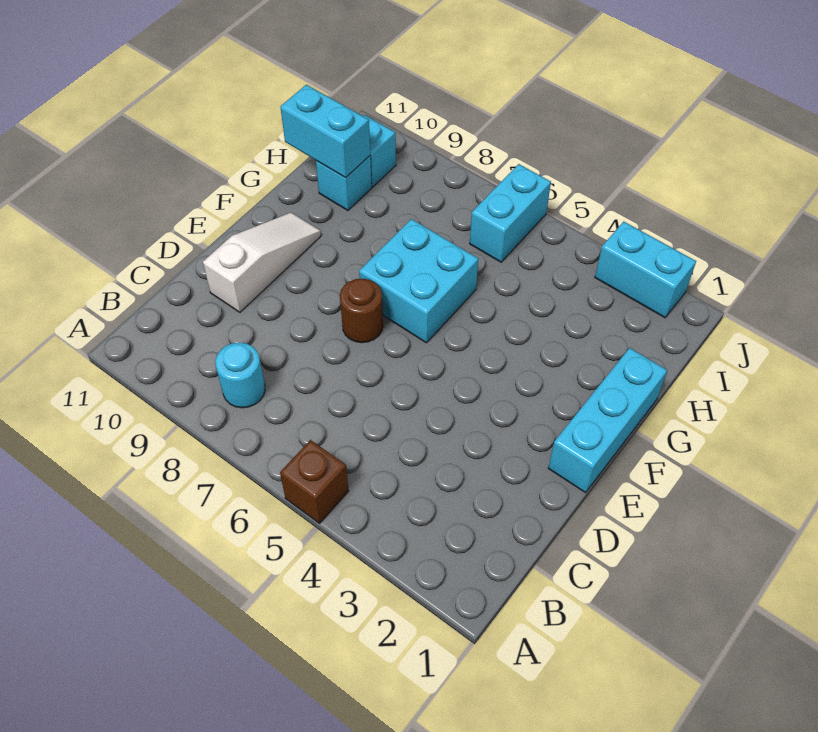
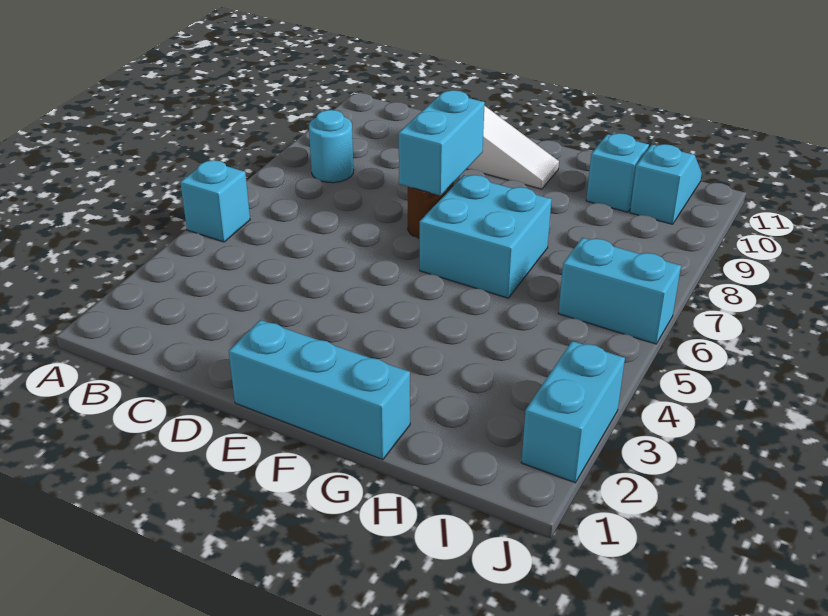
brown brick A5 level 1 -> cyan brick A5 level 1
cyan brick H10:H11 level 2 -> cyan brick E7:E8 level 2

